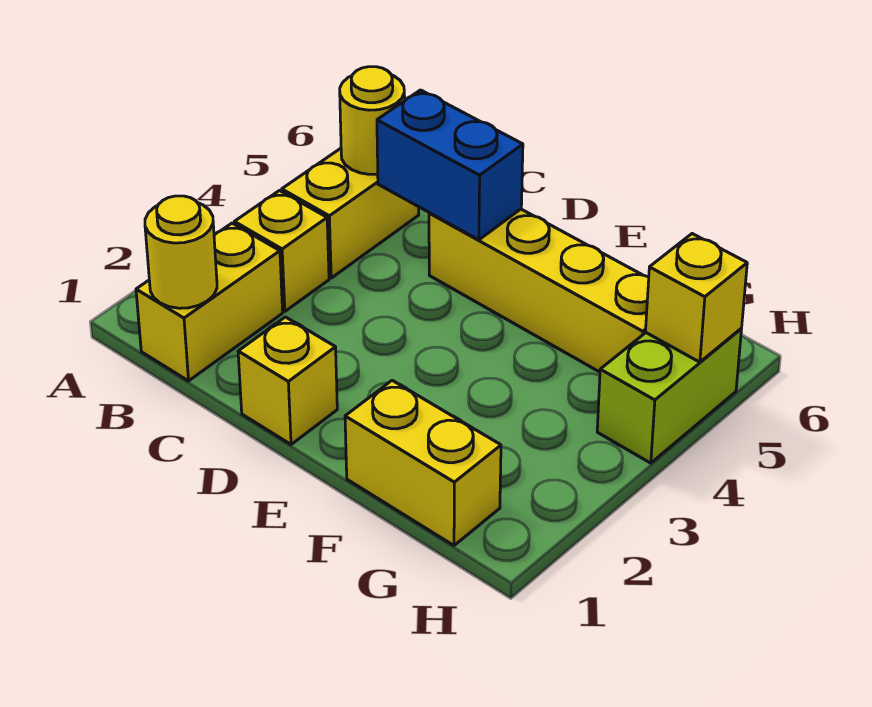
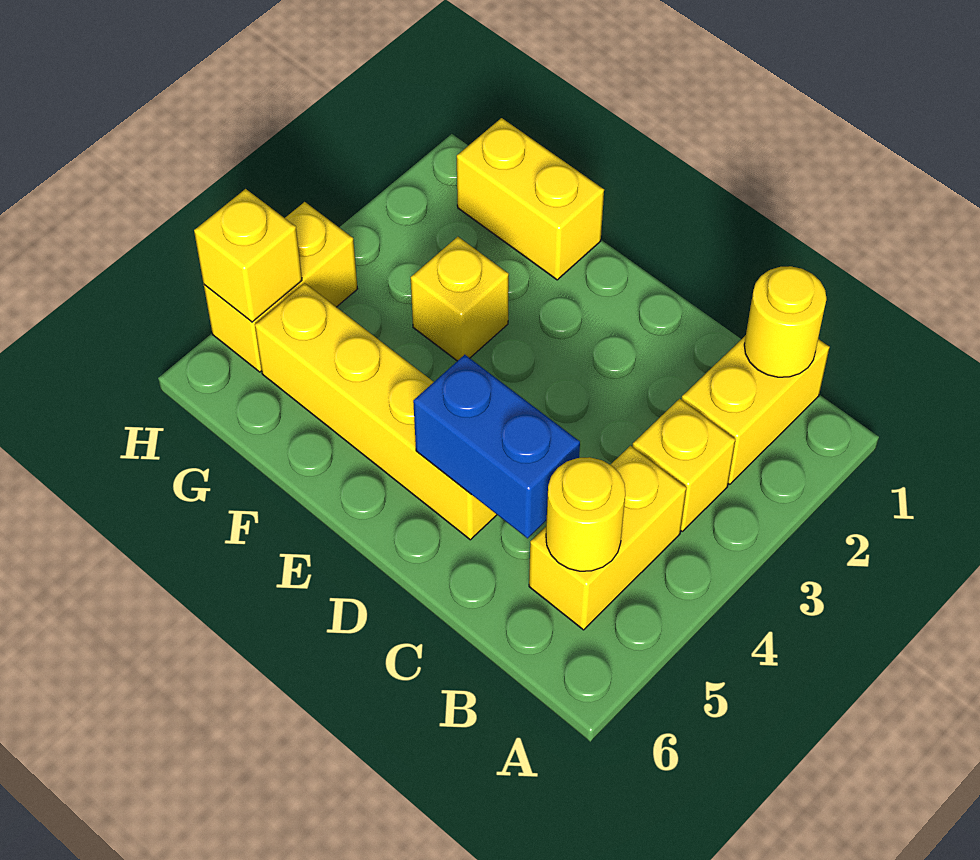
yellow brick D1 level 1 -> yellow brick F3 level 1
lime brick H4:H5 level 1 -> yellow brick H4:H5 level 1

